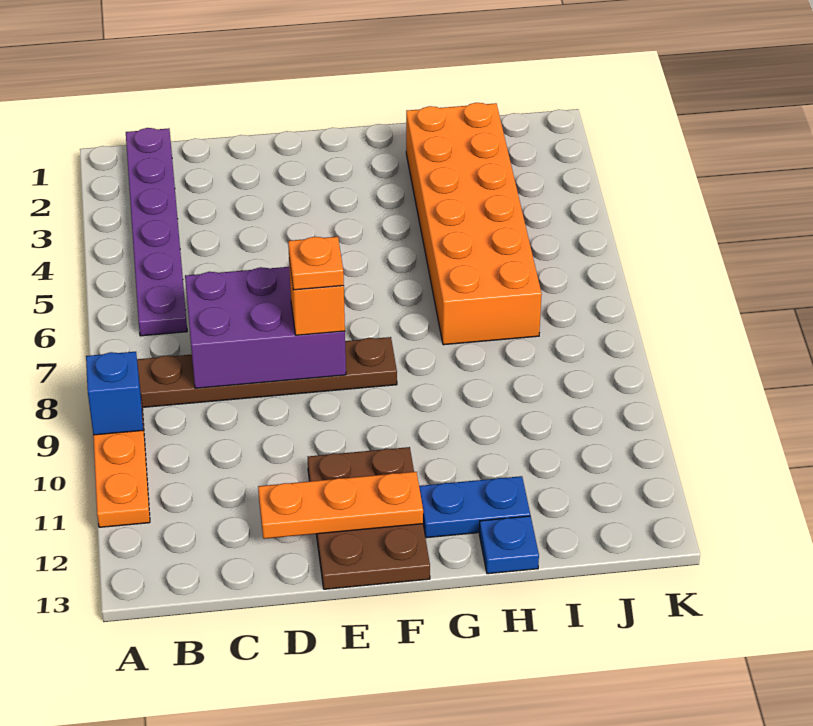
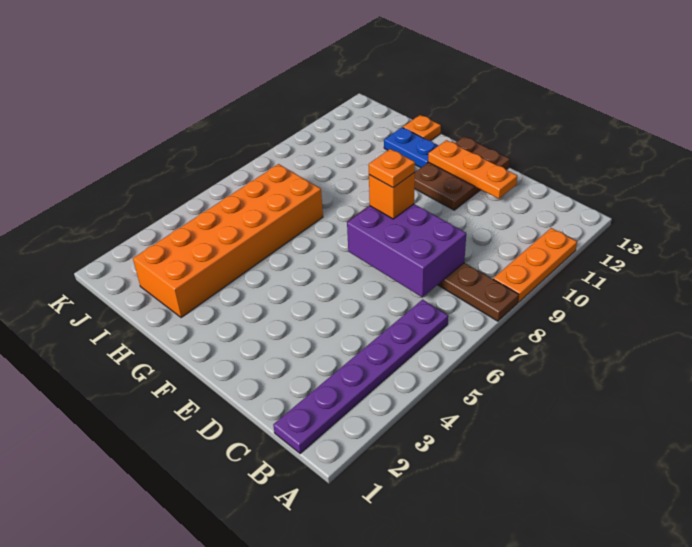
blue brick A9 level 2 -> none
blue plate H13 level 1 -> orange plate H13 level 1

